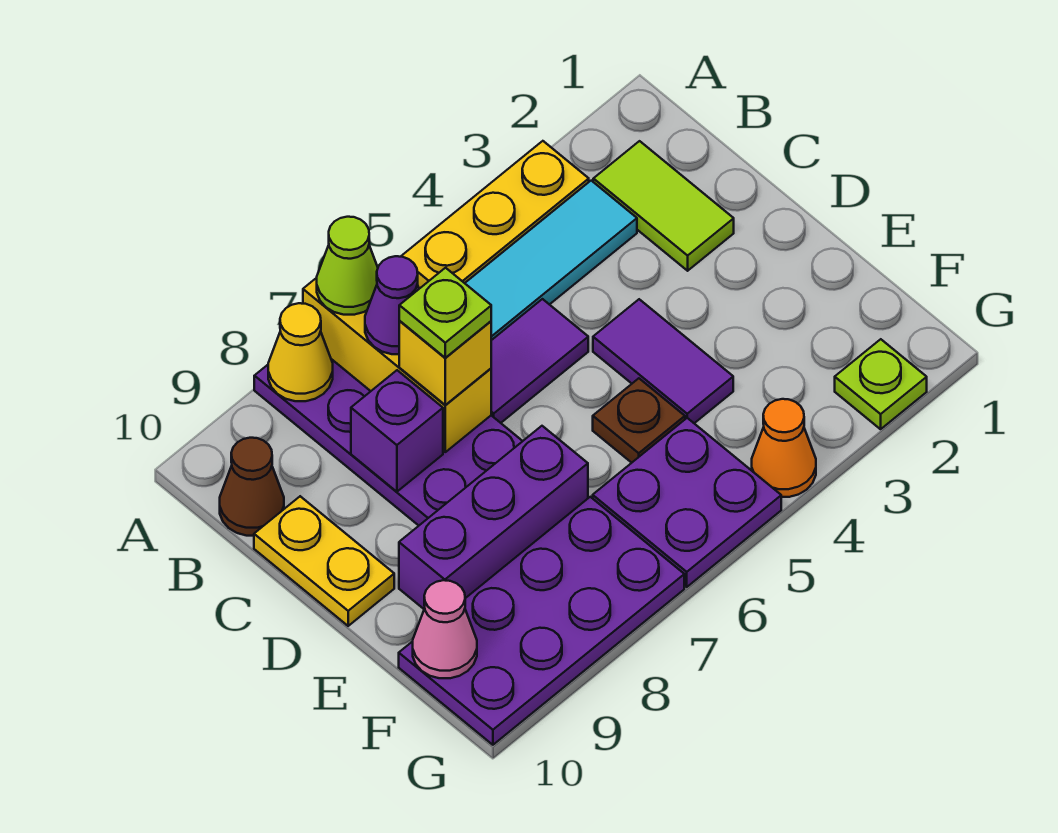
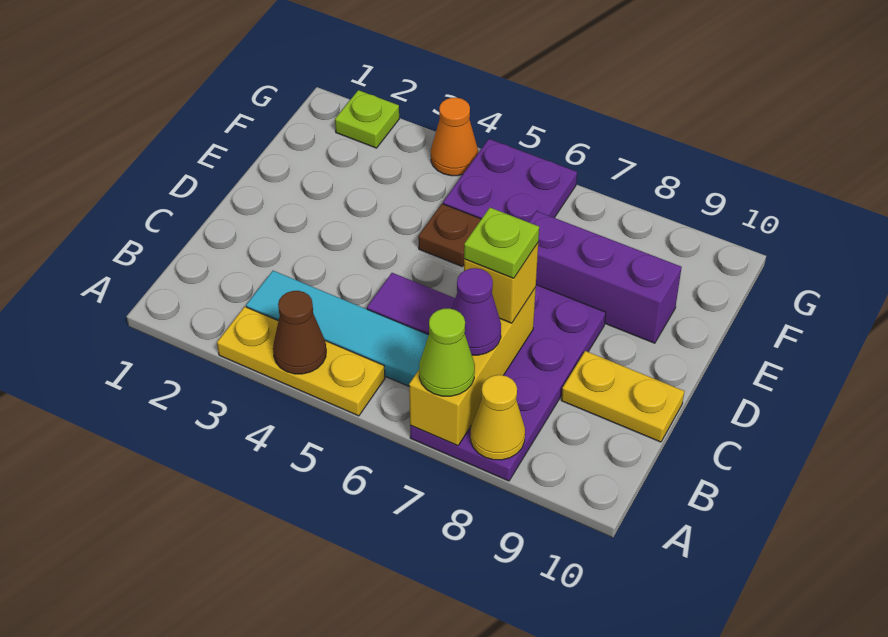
lime tile B2:C2 level 1 -> none
brown cone B10 level 1 -> brown cone A4 level 2
purple brick C8 level 2 -> none
yellow plate C10:D10 level 1 -> yellow plate C9:C10 level 1
purple tile D4:E4 level 1 -> none
purple plate F7:G10 level 1 -> none
pink cone F10 level 2 -> none

